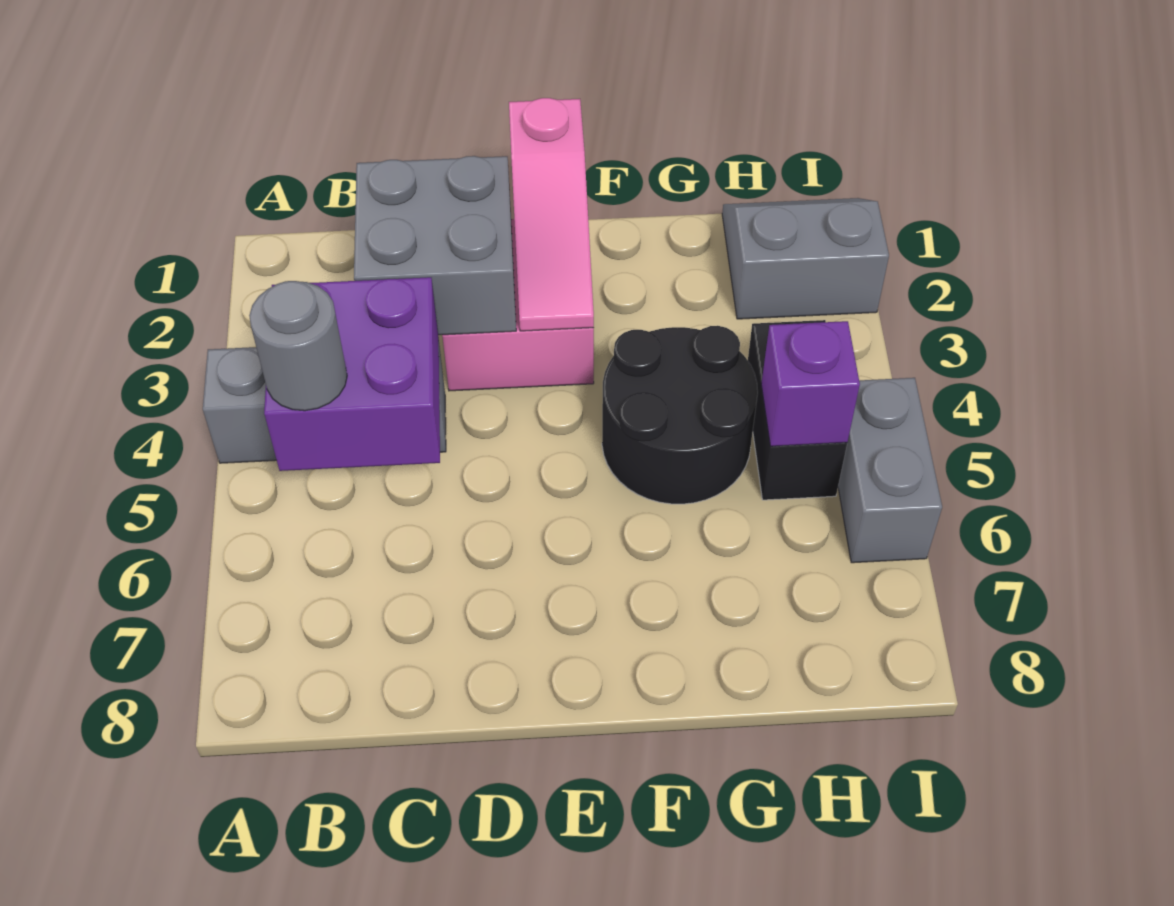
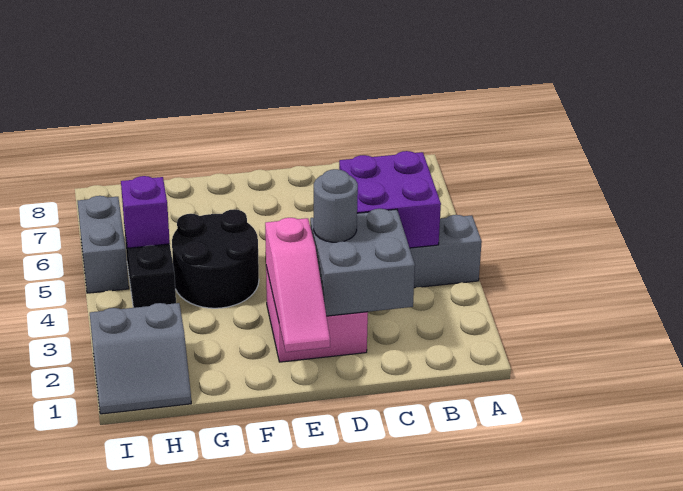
grey round brick B5 level 3 -> grey round brick D3 level 3
pink slope E1:E3 level 2 top 1 -> pink slope E1:E3 level 2 top 3

